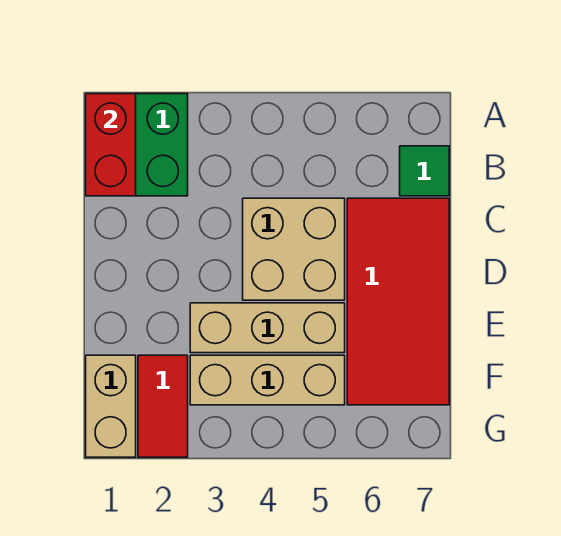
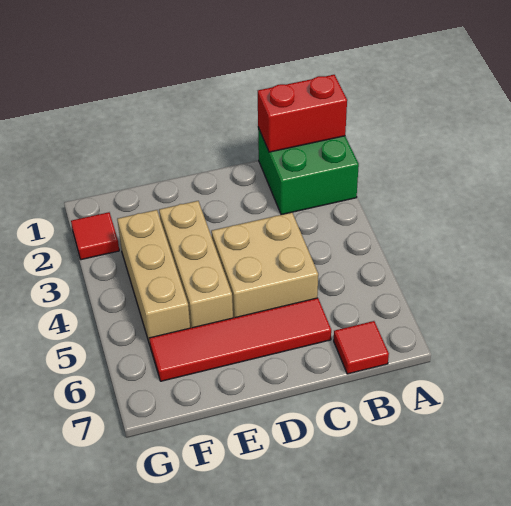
green tile B7 level 1 -> red tile B7 level 1
red tile C6:F7 level 1 -> red tile C6:F6 level 1
tan brick F1:G1 level 1 -> none
red tile F2:G2 level 1 -> red tile G2 level 1

